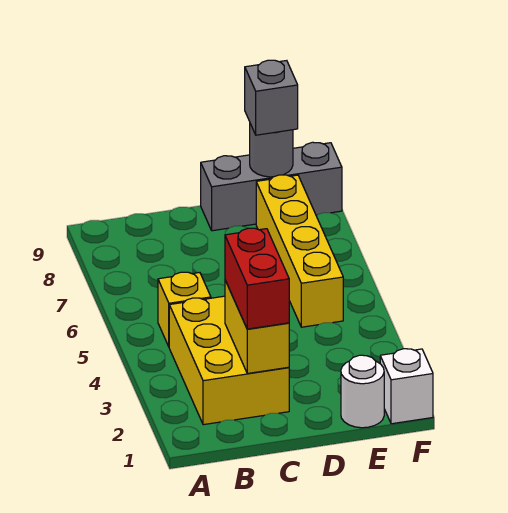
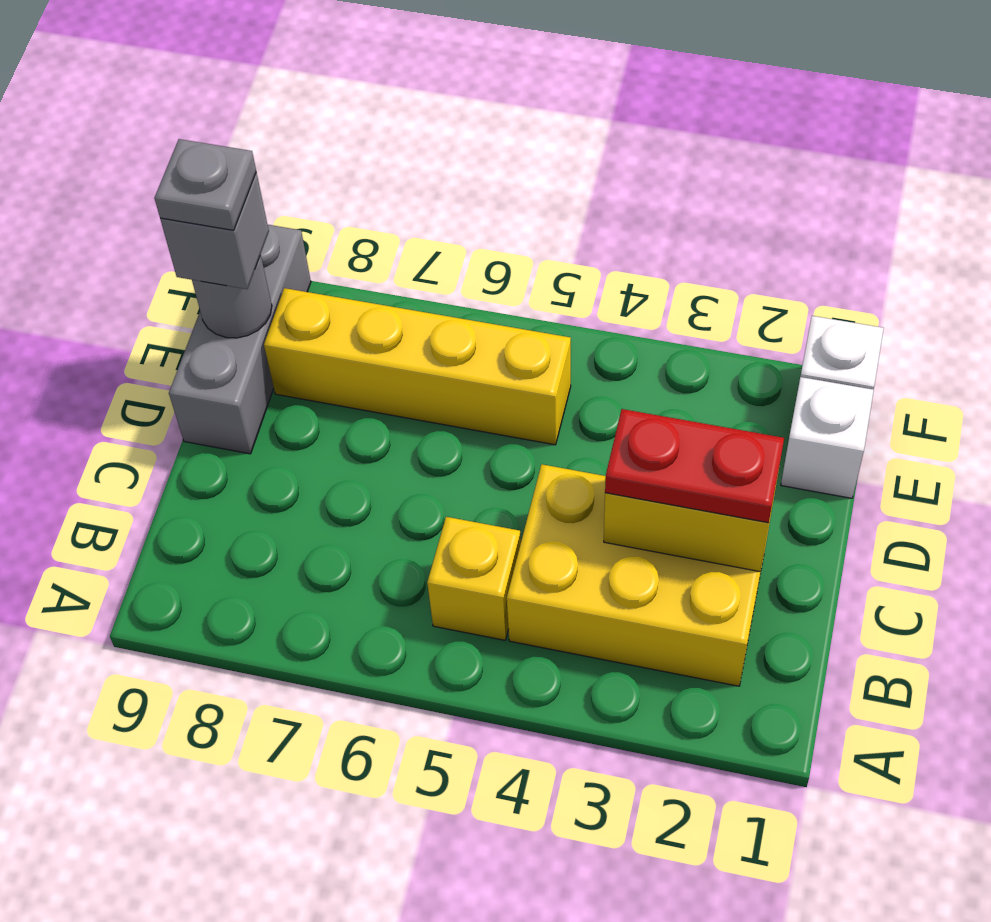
red brick C2:C3 level 3 -> red plate C2:C3 level 3
white round brick E1 level 1 -> white brick E1 level 1
none -> grey plate E9 level 4

